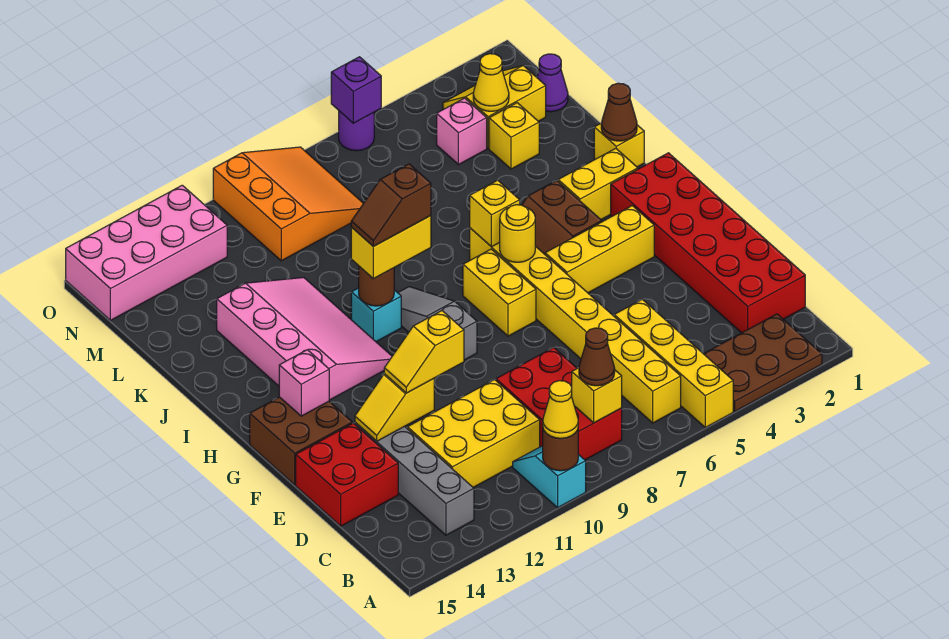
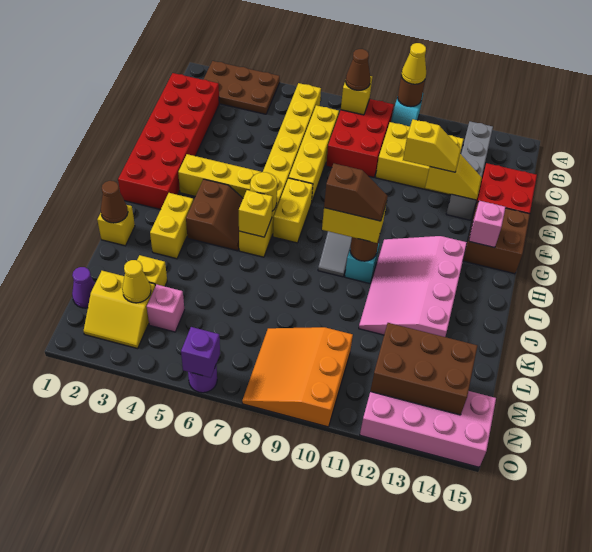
yellow brick A5:D5 level 1 -> yellow brick C7:F7 level 1
yellow brick I2:I3 level 1 -> yellow brick I3:J3 level 1
none -> brown brick M12:N14 level 2

